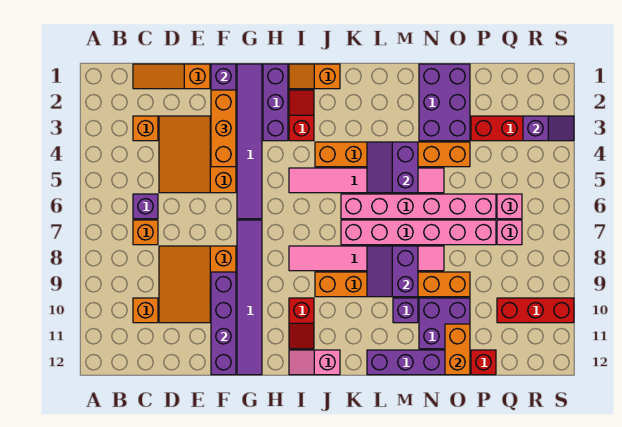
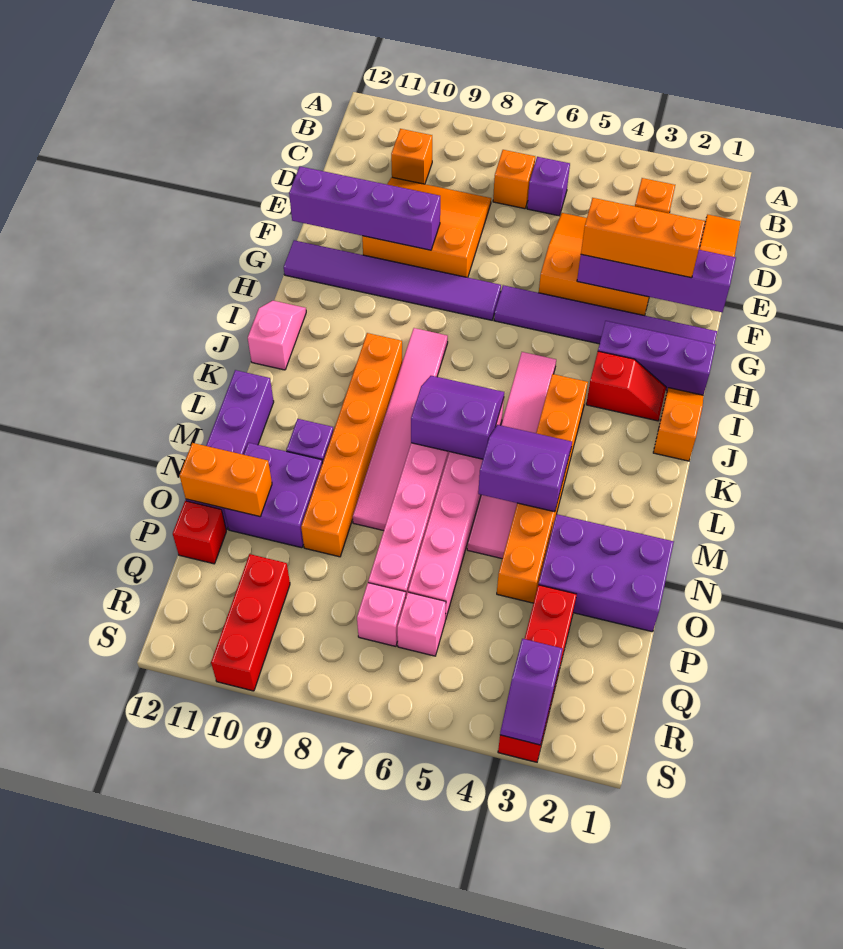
red slope I10:I11 level 1 top 10 -> none
purple slope L8:M9 level 2 top M -> purple slope K6:L7 level 2 top L

